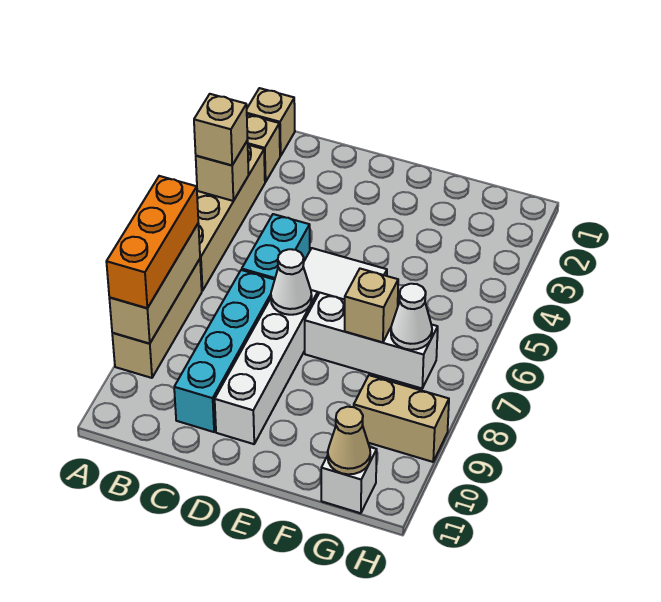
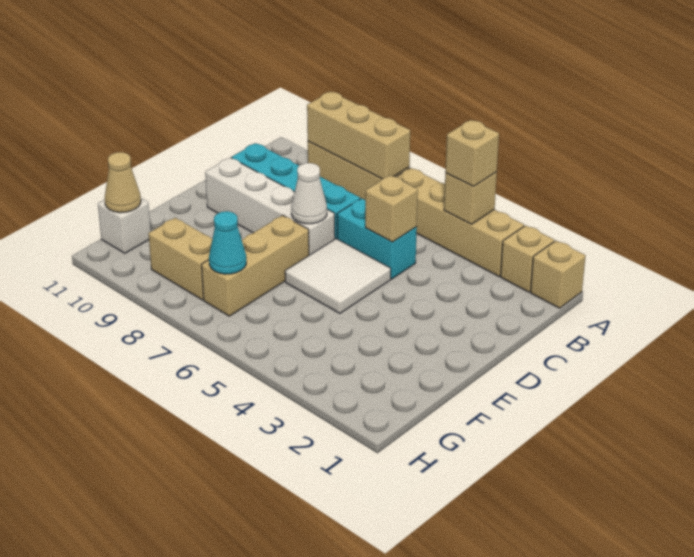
orange brick A7:A9 level 3 -> none
white brick E7:G7 level 1 -> tan brick E7:G7 level 1
tan brick F7 level 2 -> tan brick C5 level 2
white cone G7 level 2 -> cyan cone G7 level 2
tan brick G9:H9 level 1 -> tan brick G8:G9 level 1

